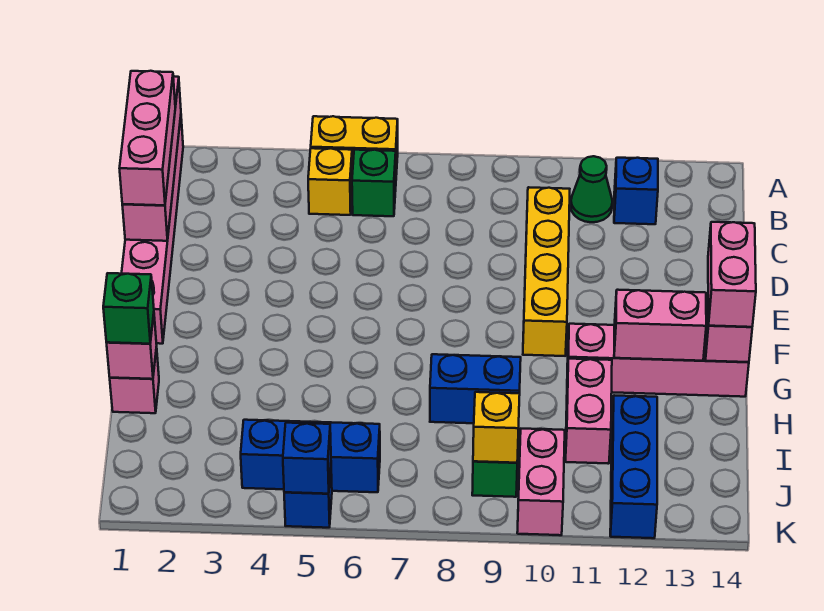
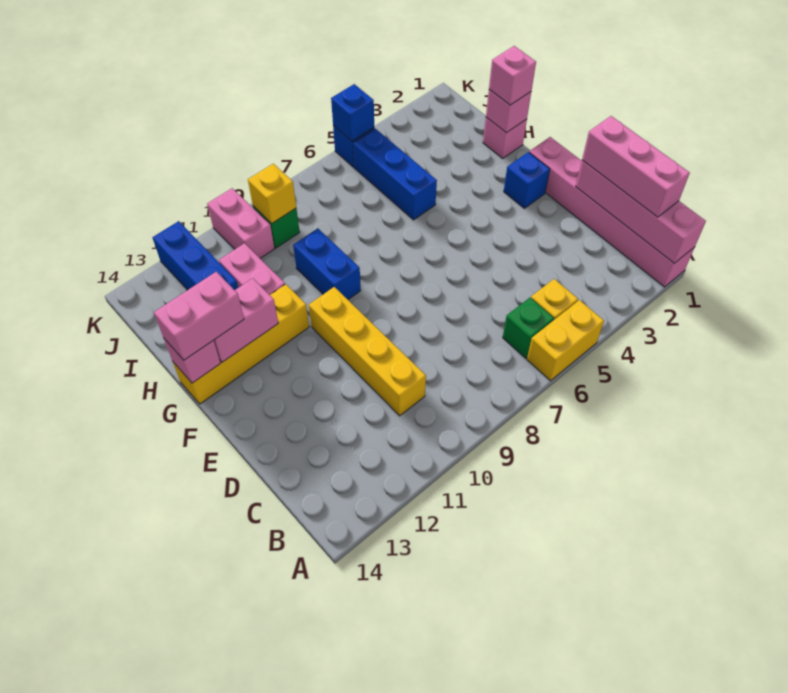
green cone B11 level 1 -> none
blue brick B12 level 1 -> blue brick F2 level 1
pink brick F14:G14 level 3 -> pink brick G13:G14 level 3
pink brick G11:G14 level 1 -> yellow brick G11:G14 level 1
green brick H1 level 3 -> pink brick H1 level 3
blue brick H8:H9 level 1 -> blue brick G9:H9 level 1
blue brick J4:J6 level 1 -> blue brick H5:J5 level 1

